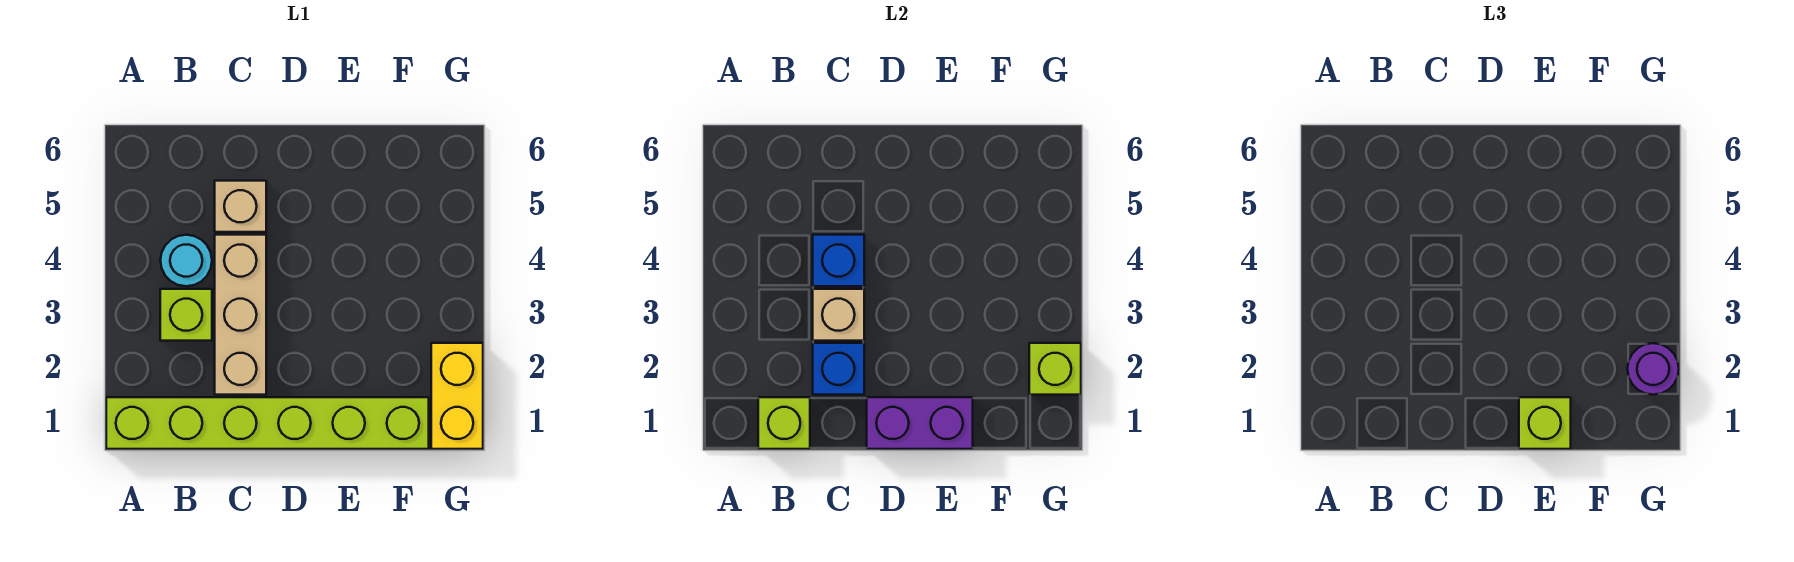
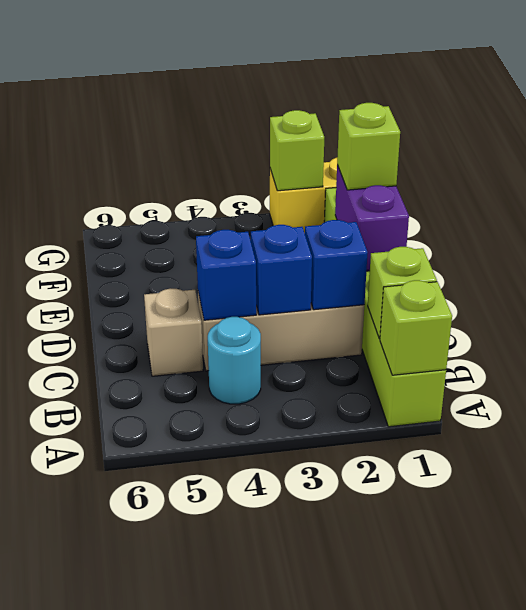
lime brick B3 level 1 -> lime brick A1 level 2
tan brick C3 level 2 -> blue brick C3 level 2
purple round brick G2 level 3 -> none

